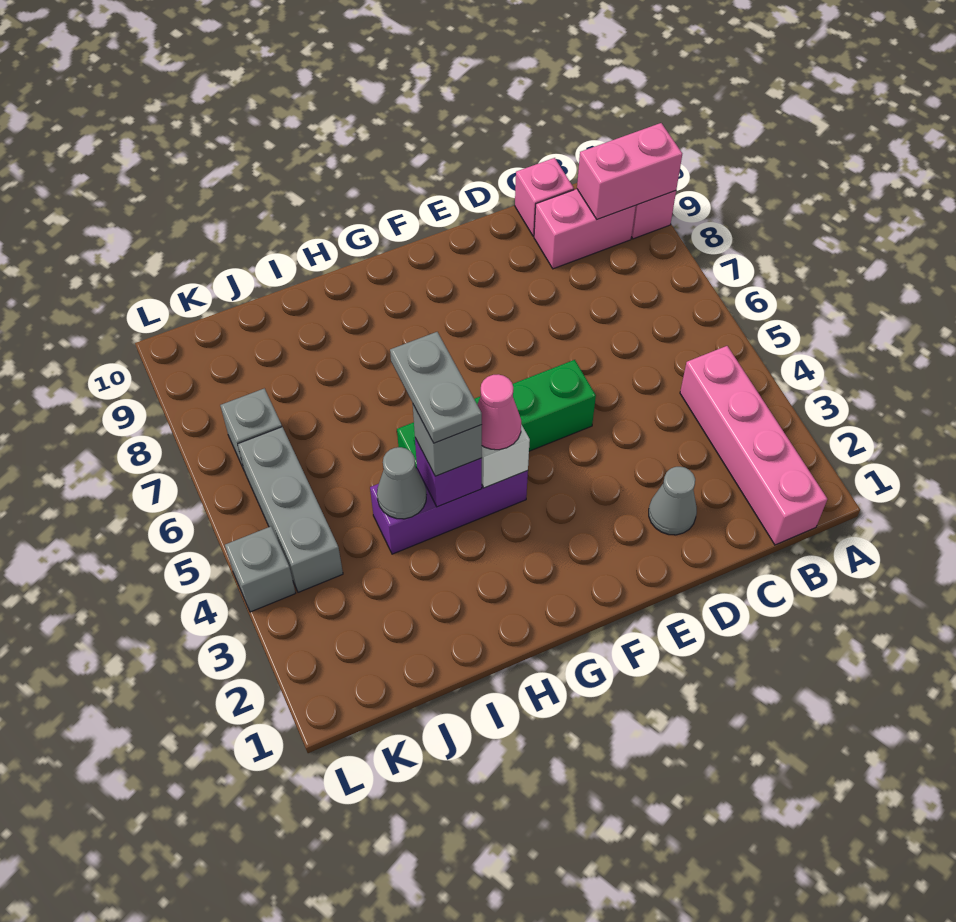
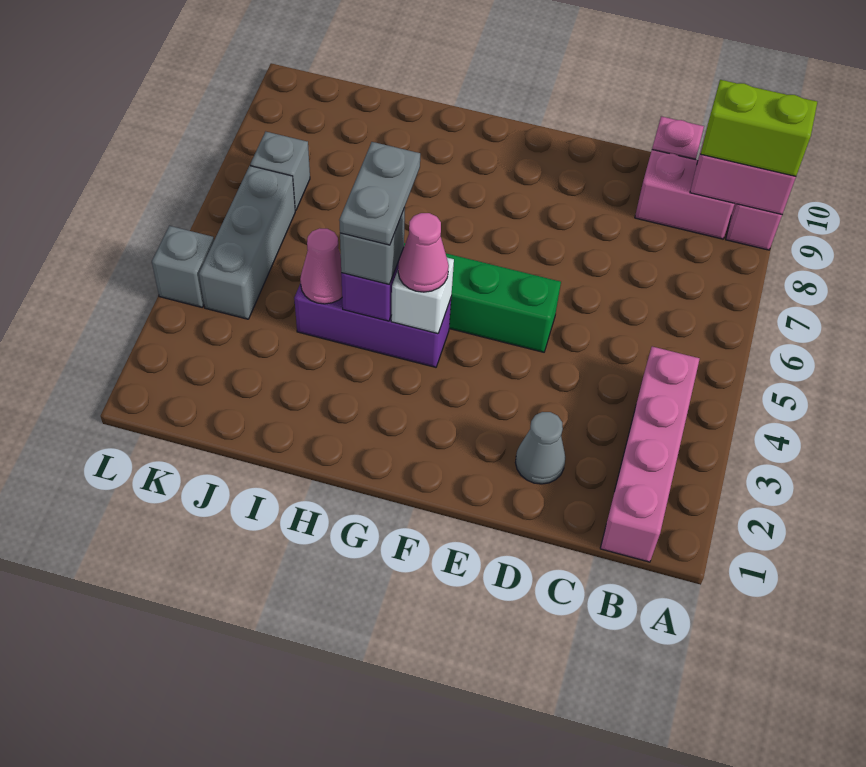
none -> lime brick A9:B9 level 3
grey cone I4 level 2 -> pink cone I4 level 2

